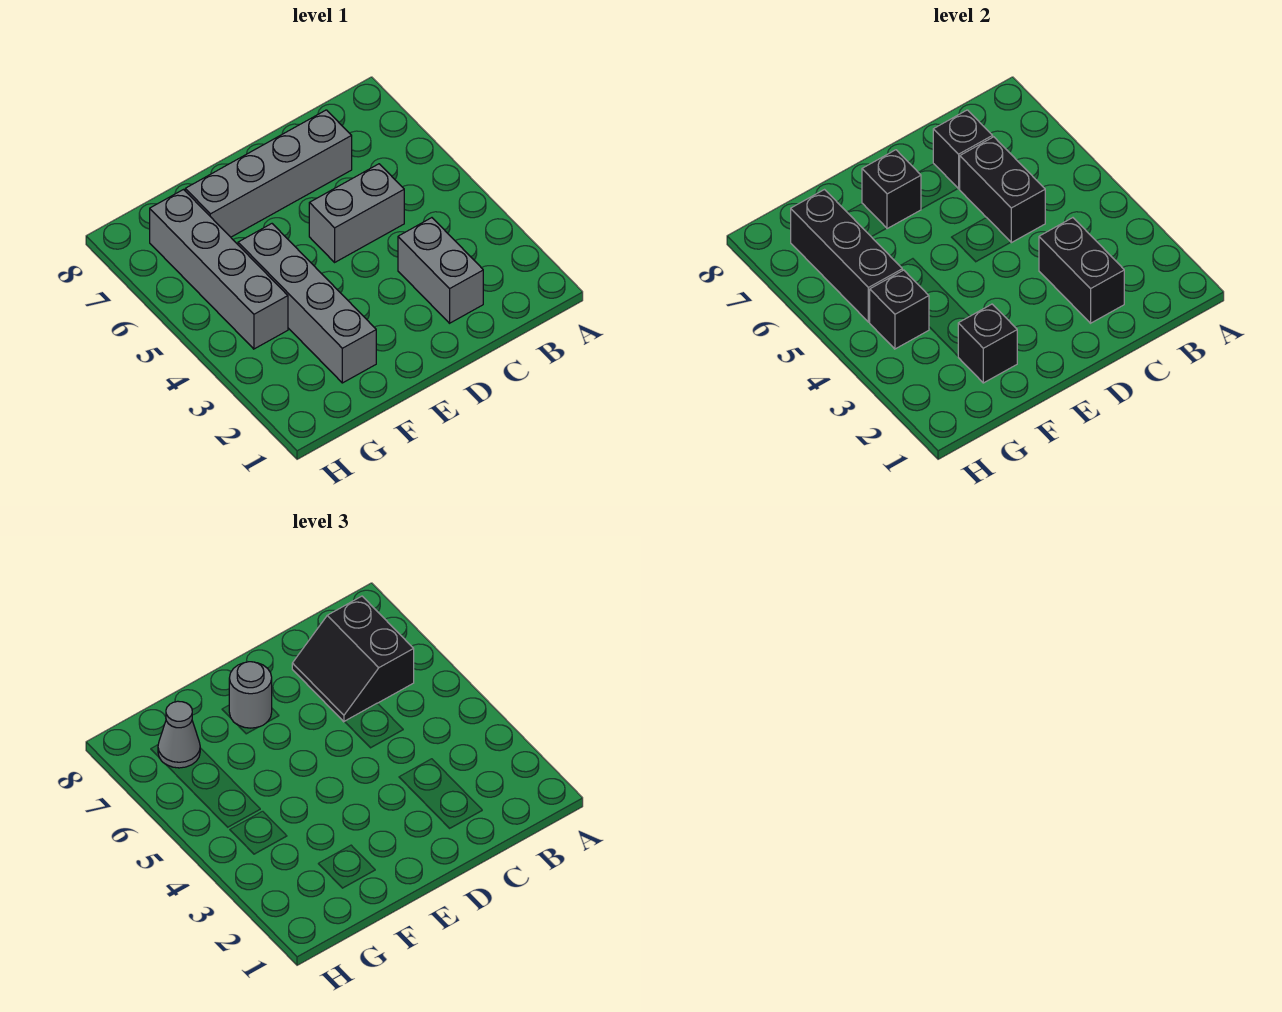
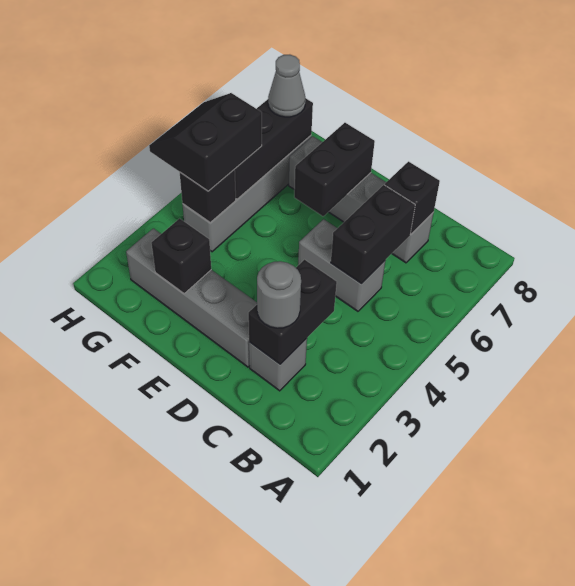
black slope B6:C7 level 3 top B -> black slope G4:H5 level 3 top G
grey brick C2:C3 level 1 -> grey brick C2 level 1
black brick E7 level 2 -> black brick E6:E7 level 2
grey round brick E7 level 3 -> grey round brick C2 level 3
grey brick F2:F5 level 1 -> grey brick D2:G2 level 1

